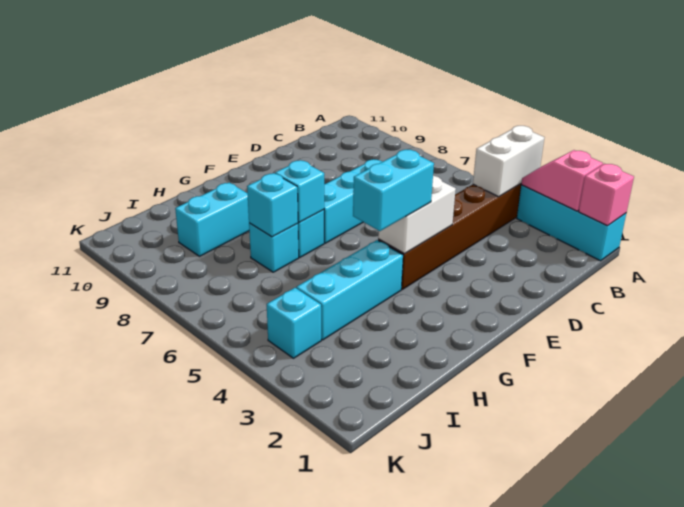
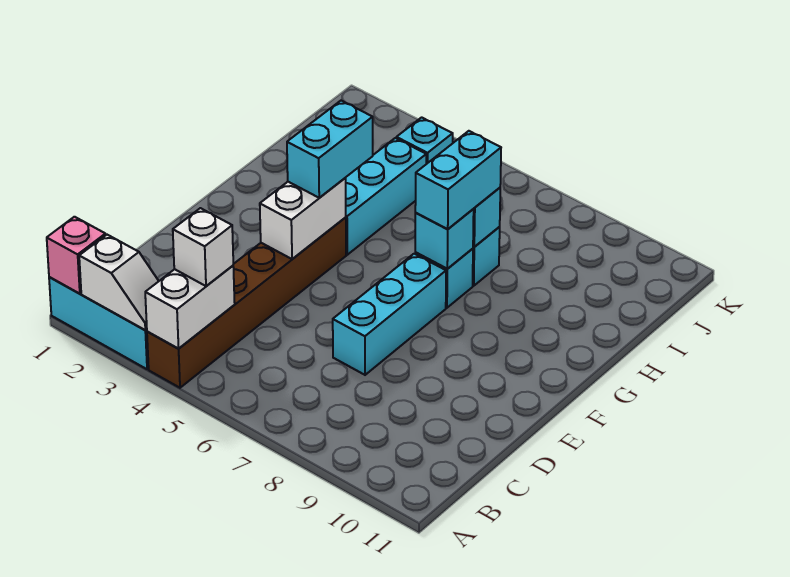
pink slope A2:A3 level 2 top 2 -> white slope A2:A3 level 2 top 2
none -> white brick B4 level 3
cyan brick H9:I9 level 1 -> cyan brick G7:H7 level 3

